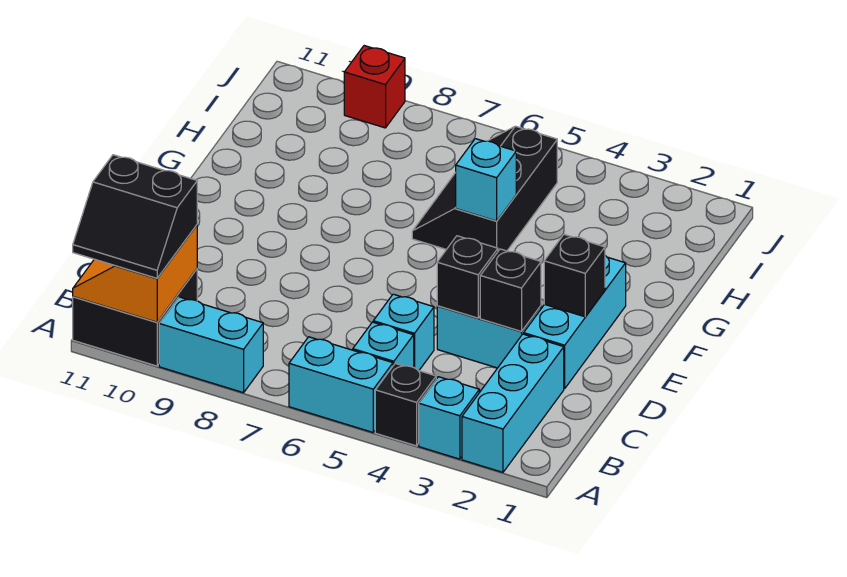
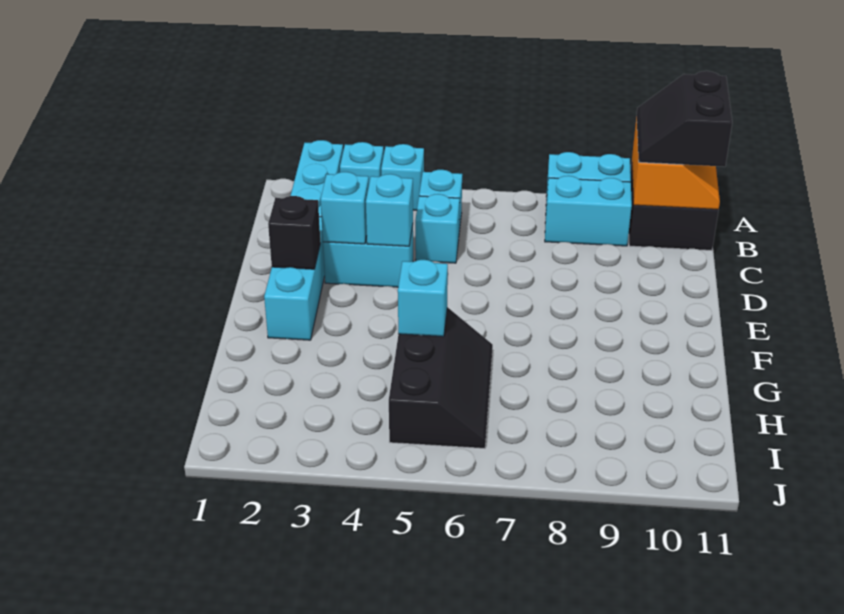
black brick A4 level 1 -> cyan brick A4 level 1
cyan brick A5:A6 level 1 -> cyan brick B8:B9 level 1
black slope A10:B11 level 3 top B -> black slope A10:B11 level 3 top 11
black brick D3 level 2 -> cyan brick D3 level 2
black brick D4 level 2 -> cyan brick D4 level 2
red brick J9 level 1 -> none

